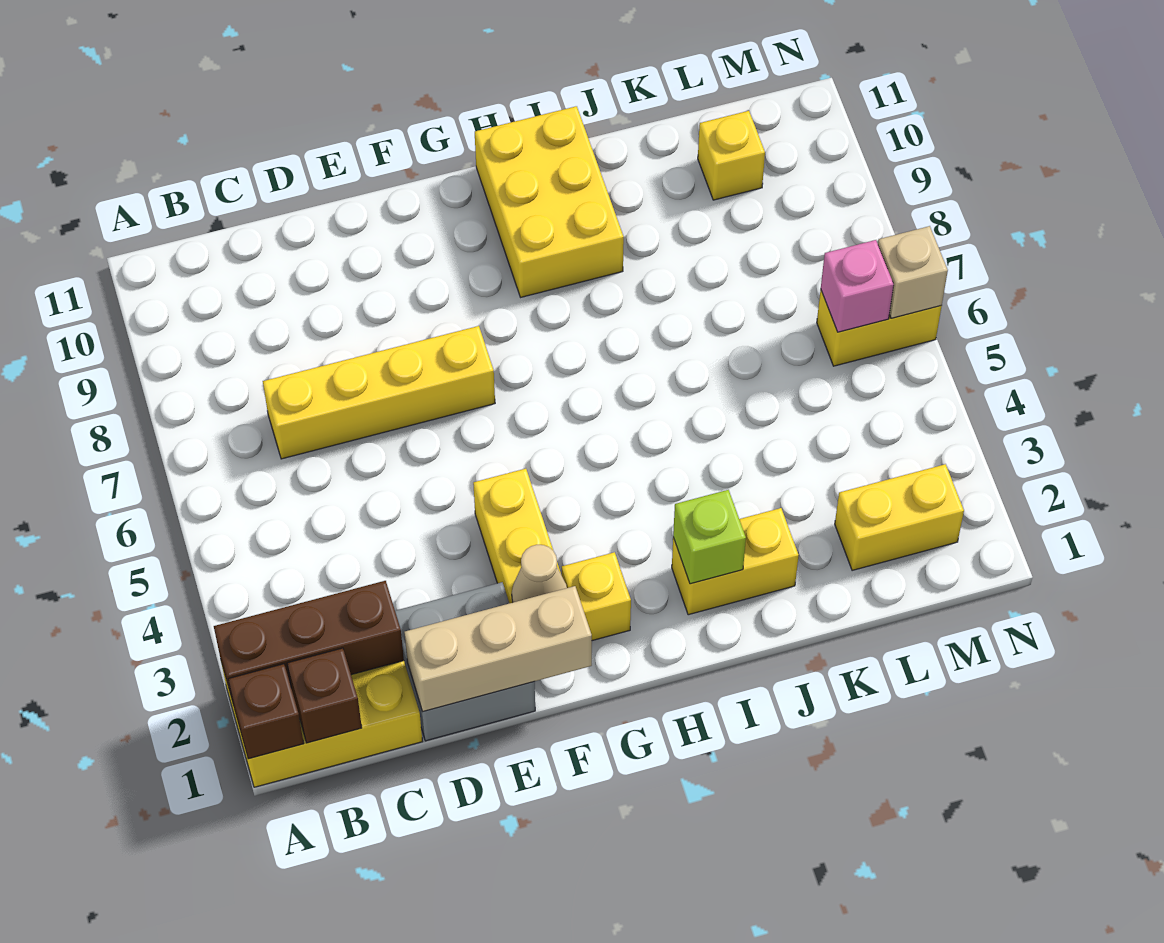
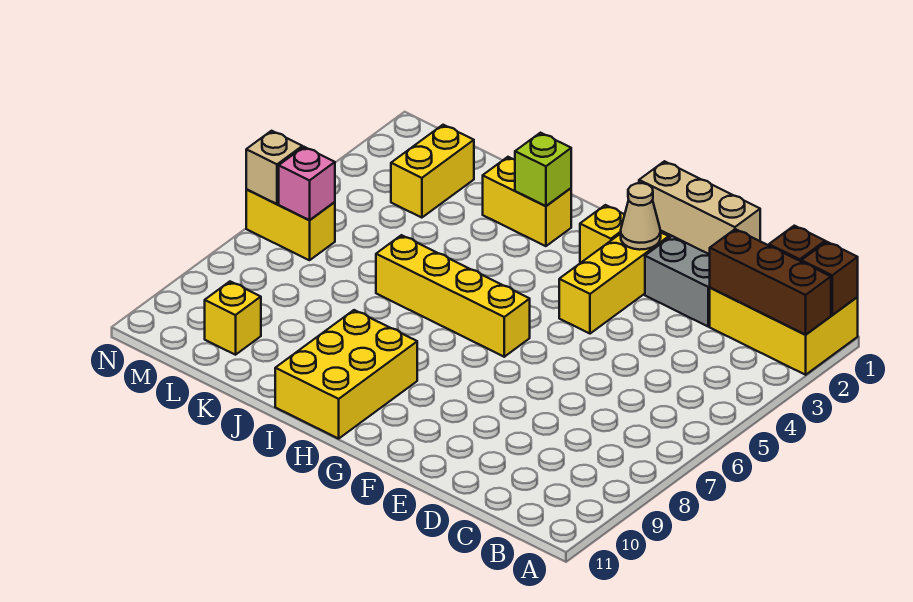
yellow brick C7:F7 level 1 -> yellow brick G6:J6 level 1
yellow brick L2:M2 level 1 -> yellow brick L2:L3 level 1

